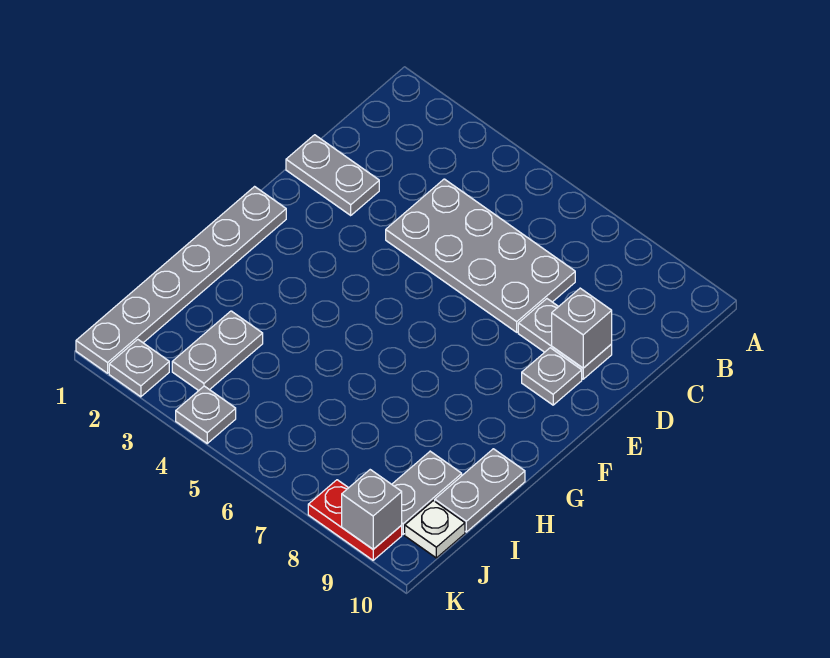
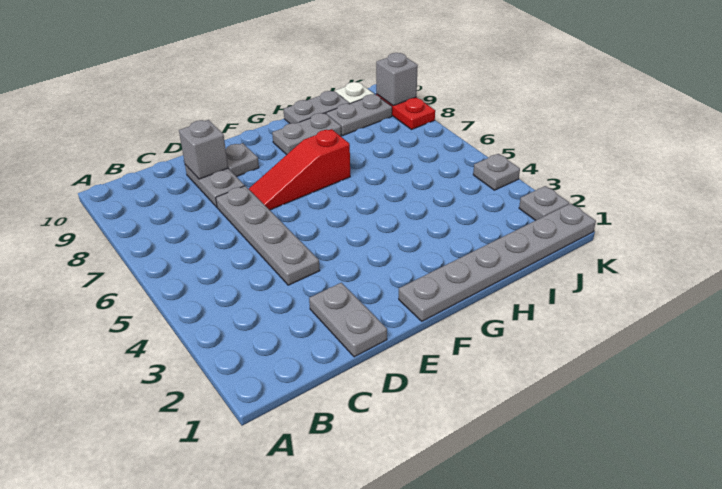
grey plate C4:D7 level 1 -> grey plate D4:D7 level 1
none -> red slope E7:G7 level 1 top G
grey plate I3:J3 level 1 -> grey plate G9:H9 level 1

